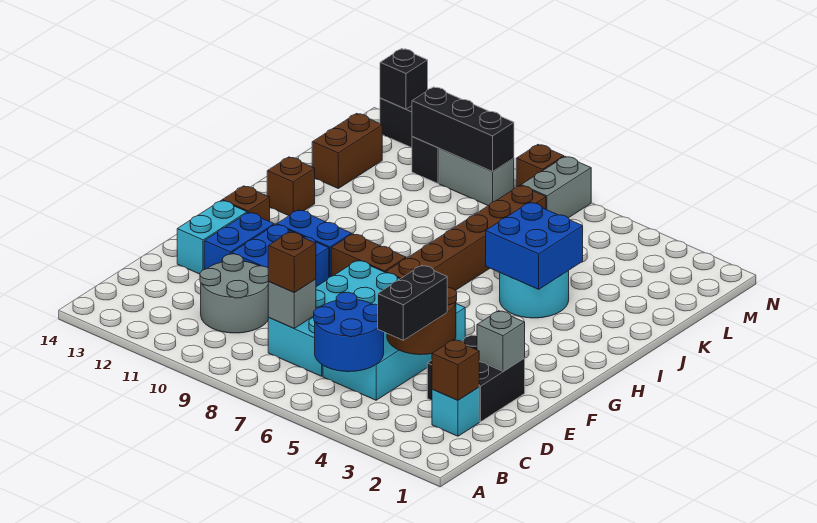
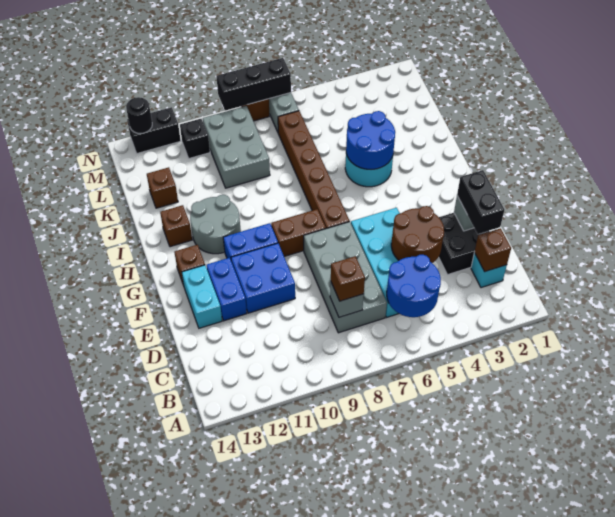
black brick C4:D4 level 3 -> black brick D2:E2 level 3
cyan brick C7:F8 level 1 -> grey brick C7:F8 level 1
grey round brick C10:D11 level 1 -> grey round brick H11:I12 level 1
blue brick I4:J5 level 2 -> blue round brick I4:J5 level 2
brown brick K13:L13 level 1 -> brown brick K13 level 1
grey brick M9:M10 level 1 -> grey brick K9:M10 level 1
black brick M9:M11 level 2 -> black brick N7:N9 level 2
black brick N13 level 2 -> black round brick N13 level 2

